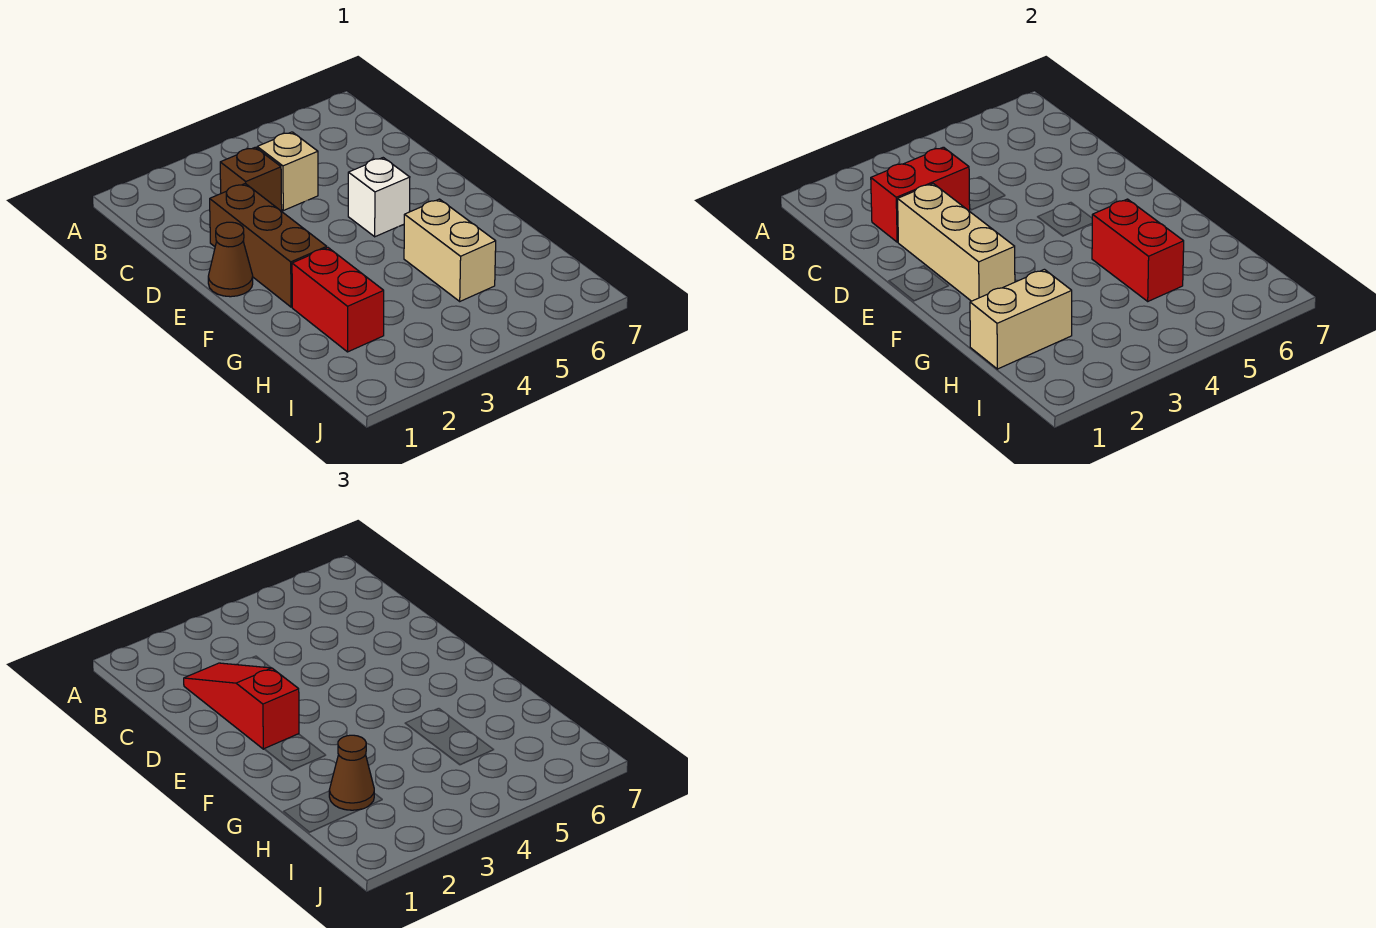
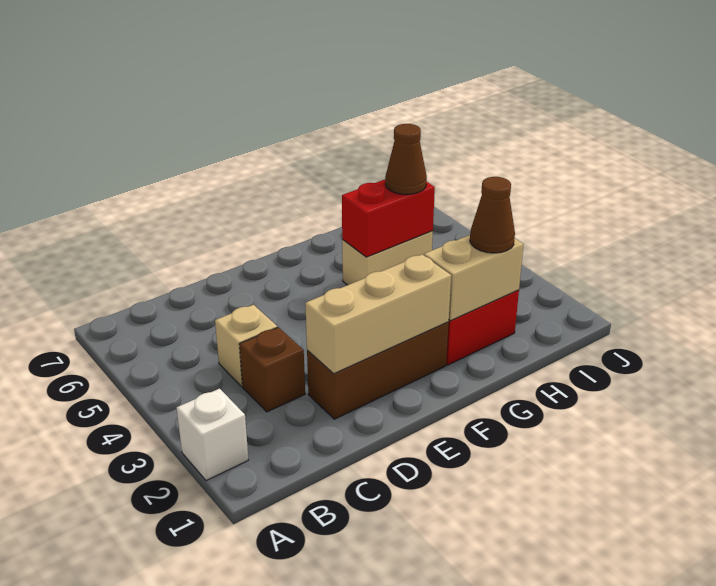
red brick C2:C3 level 2 -> none
red slope C2:E2 level 3 top E -> none
brown cone E1 level 1 -> brown cone H5 level 3
white brick E5 level 1 -> white brick A2 level 1
tan brick H1:H2 level 2 -> tan brick G2:H2 level 2

